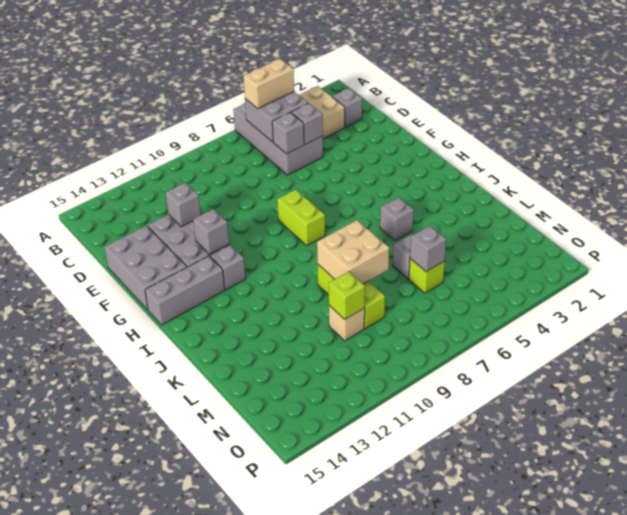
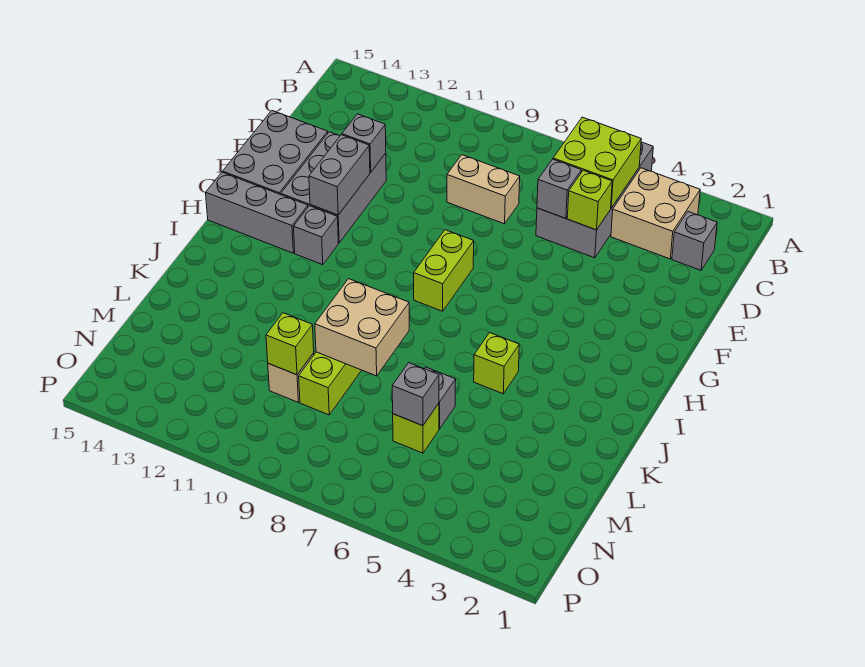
grey brick B5:C6 level 2 -> lime brick B5:C6 level 2
tan brick B5:B6 level 3 -> tan brick D8:D9 level 1
grey brick D5 level 2 -> lime brick D5 level 2
grey brick G12 level 2 -> grey brick F12:G12 level 2
grey brick J5 level 1 -> lime brick J5 level 1

